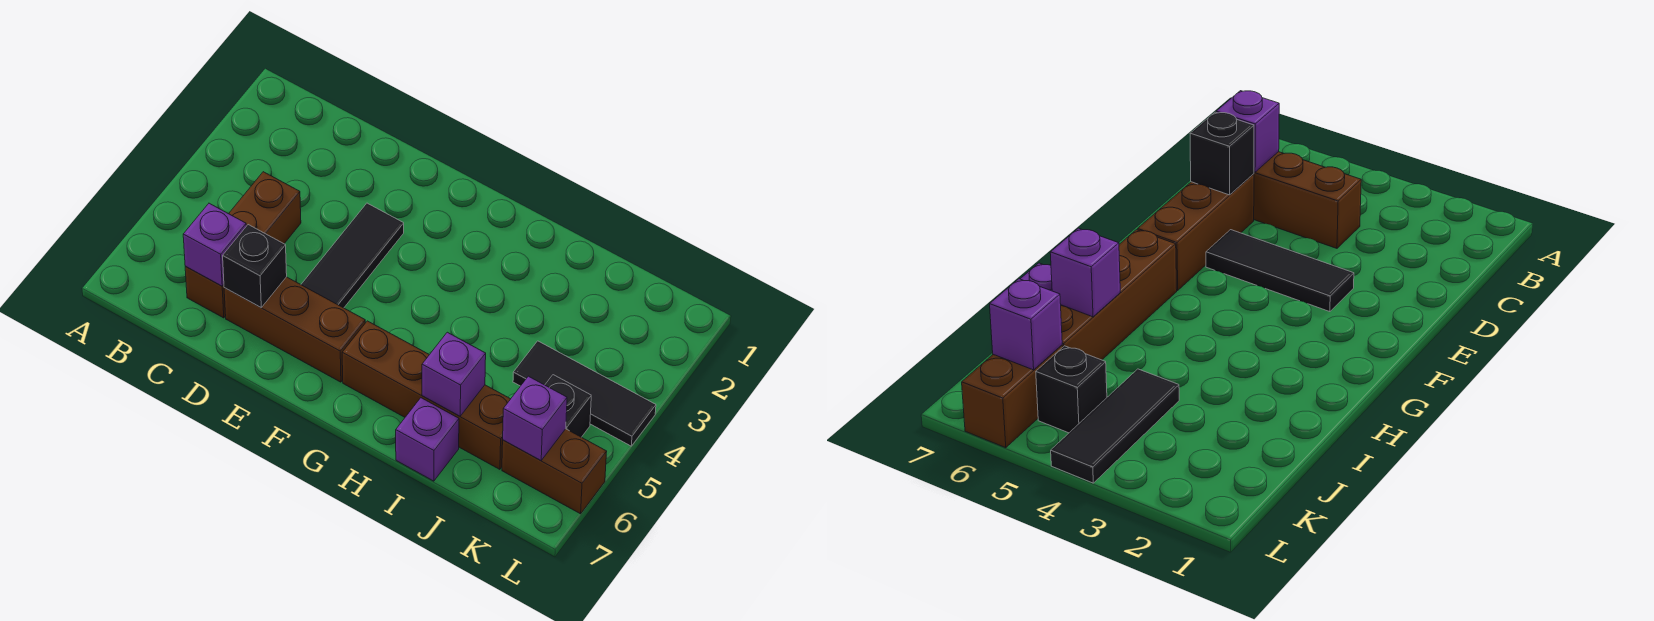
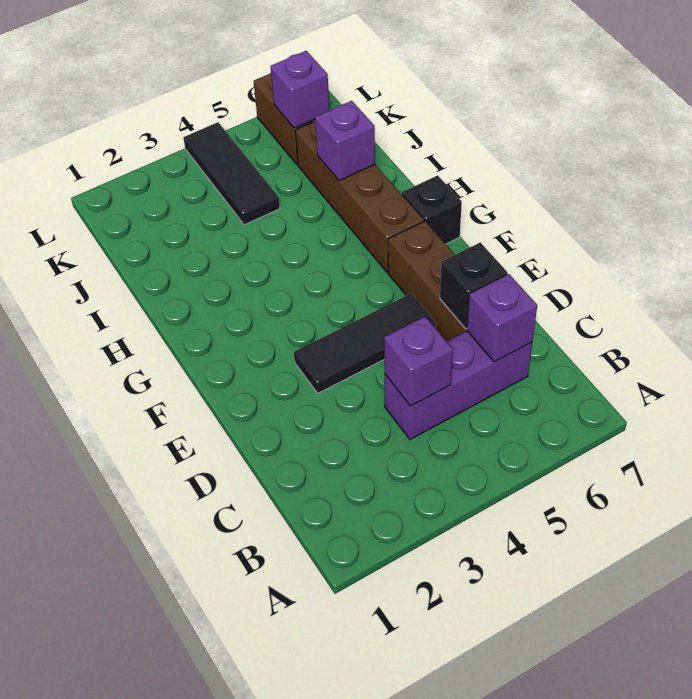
brown brick C4:C6 level 1 -> purple brick C4:C6 level 1
purple brick I7 level 1 -> purple brick C4 level 2
black brick K5 level 1 -> black brick G7 level 1

